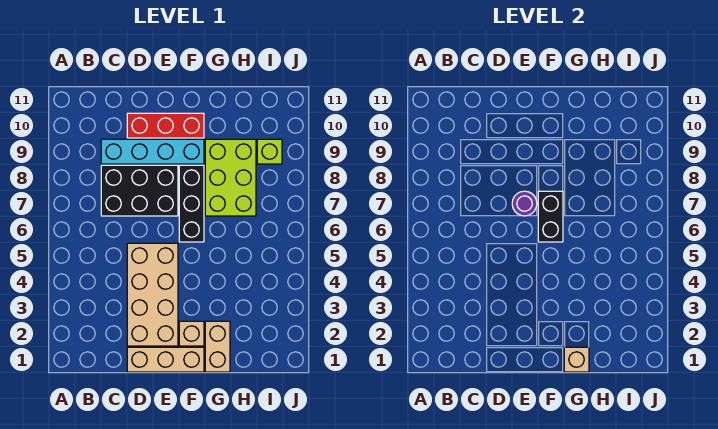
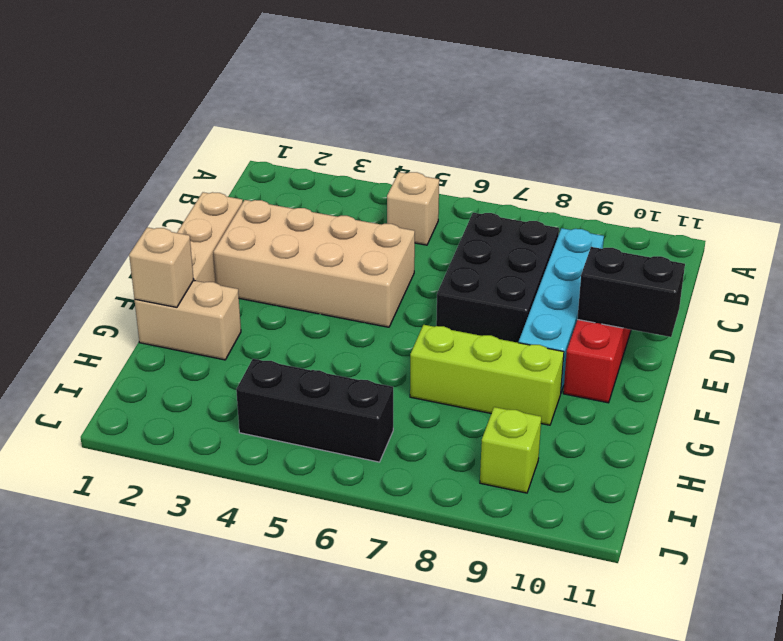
purple round brick E7 level 2 -> none
tan brick F2 level 1 -> tan brick B5 level 1
black brick F6:F8 level 1 -> black brick I4:I6 level 1
black brick F6:F7 level 2 -> black brick E10:E11 level 2
lime brick G7:H9 level 1 -> lime brick G7:G9 level 1

